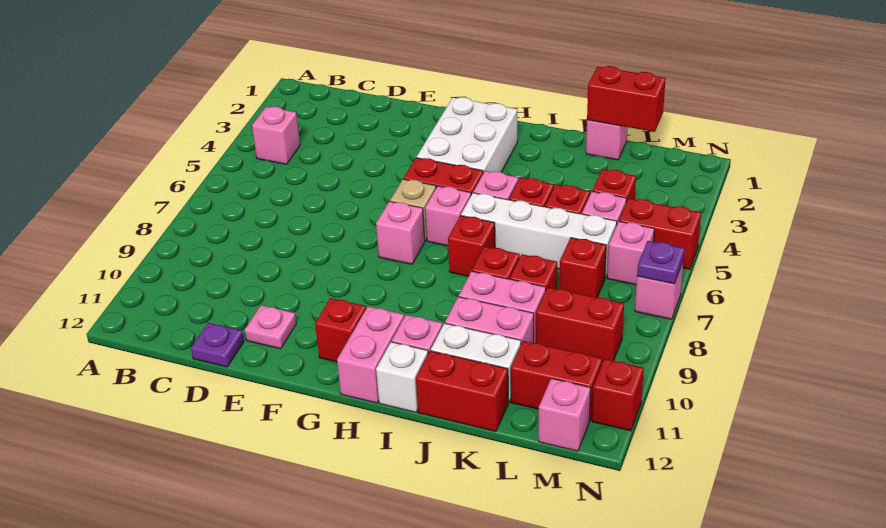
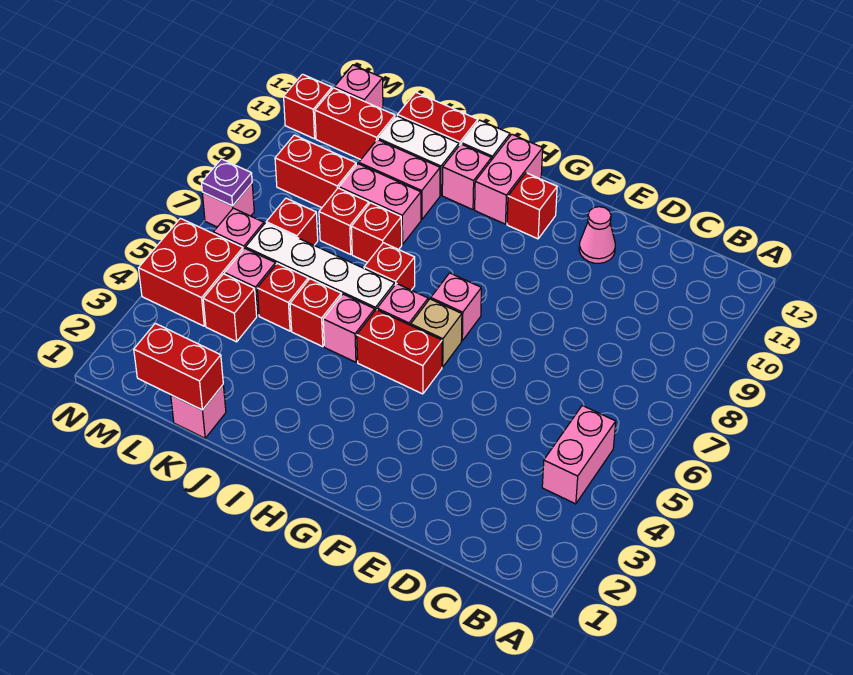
pink brick B4 level 1 -> pink brick B4:B5 level 1
purple plate D12 level 1 -> none
pink plate E11 level 1 -> pink cone E11 level 1
white brick G2:H4 level 1 -> none
red brick M5:N5 level 1 -> red brick M4:N5 level 1

